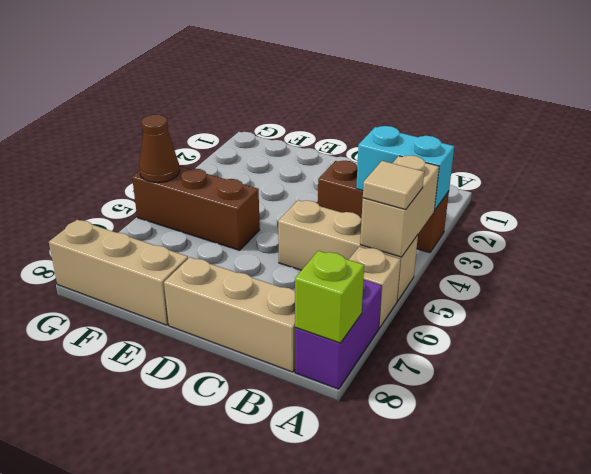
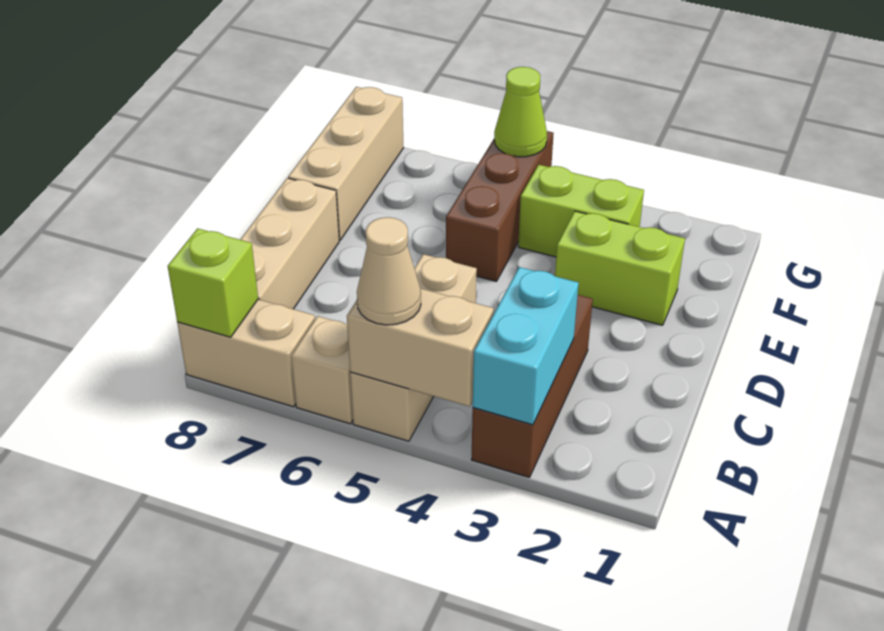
tan tile A5 level 3 -> tan cone A5 level 3
purple brick A7:A8 level 1 -> tan brick A7:A8 level 1
none -> lime brick E2:E3 level 1
none -> lime brick F3:F4 level 1
brown cone G5 level 2 -> lime cone G5 level 2

